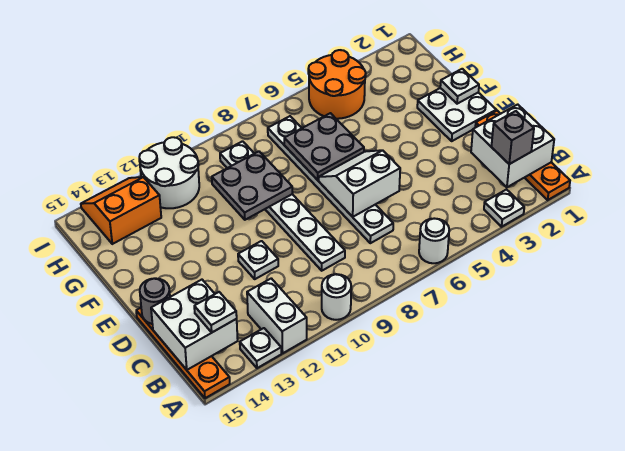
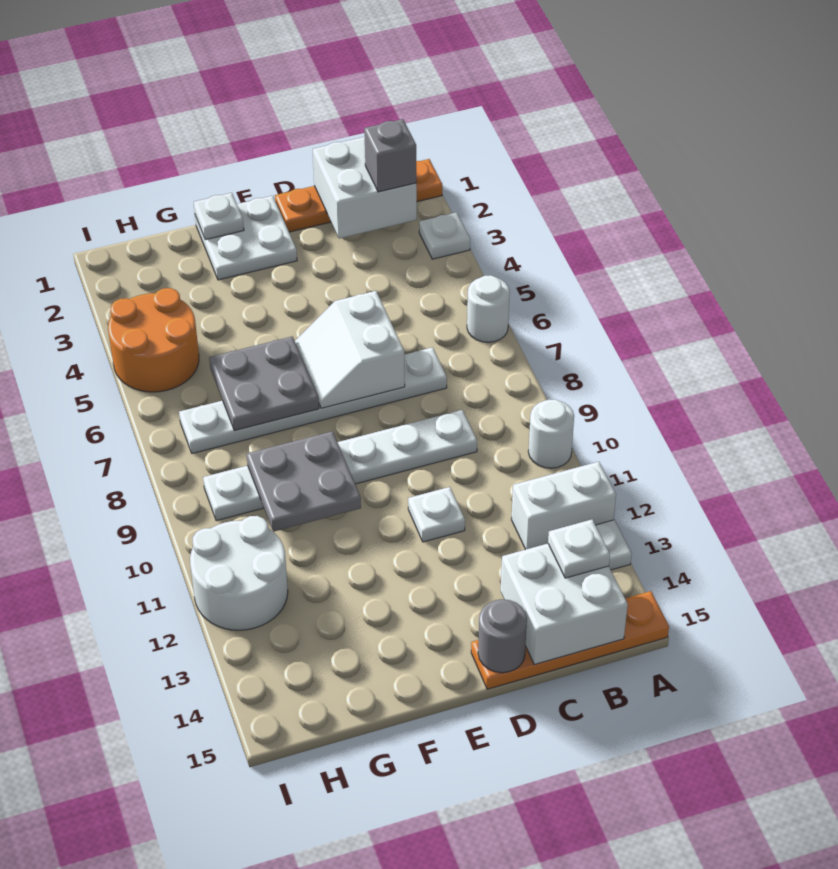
orange slope H13:I14 level 1 top H -> none

